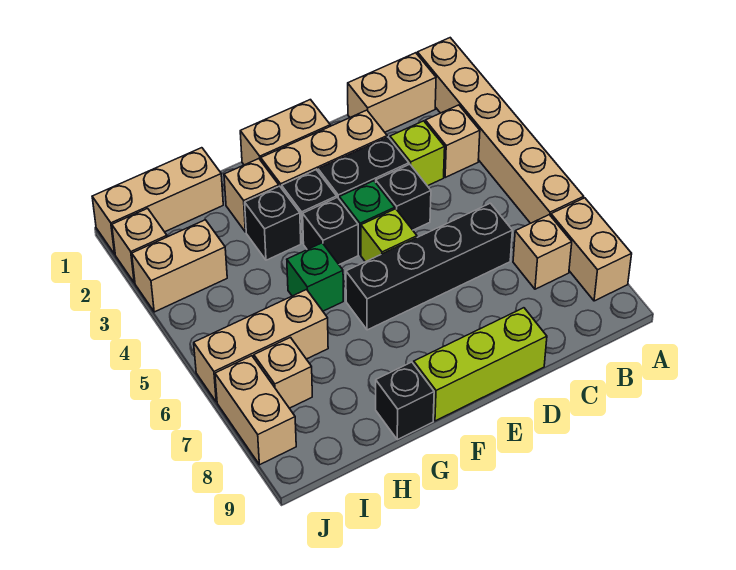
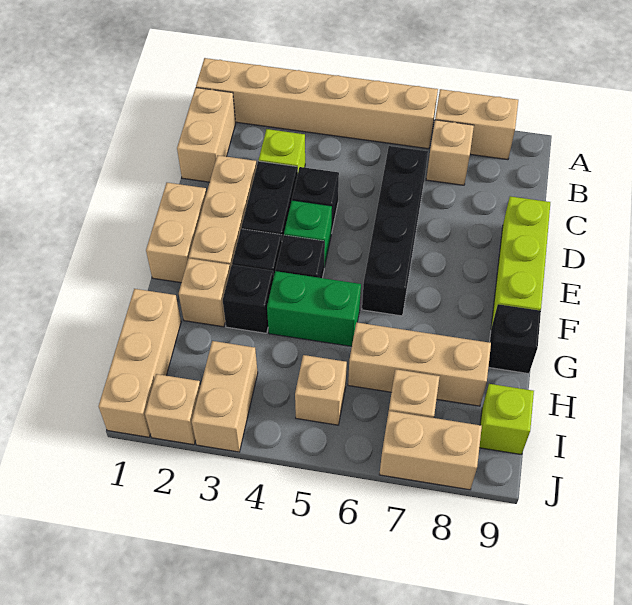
tan brick B3 level 1 -> tan brick I5 level 1
lime brick E5 level 1 -> lime brick I9 level 1
green brick G5 level 1 -> green brick G4:G5 level 1
tan brick H6:J6 level 1 -> tan brick H6:H8 level 1

